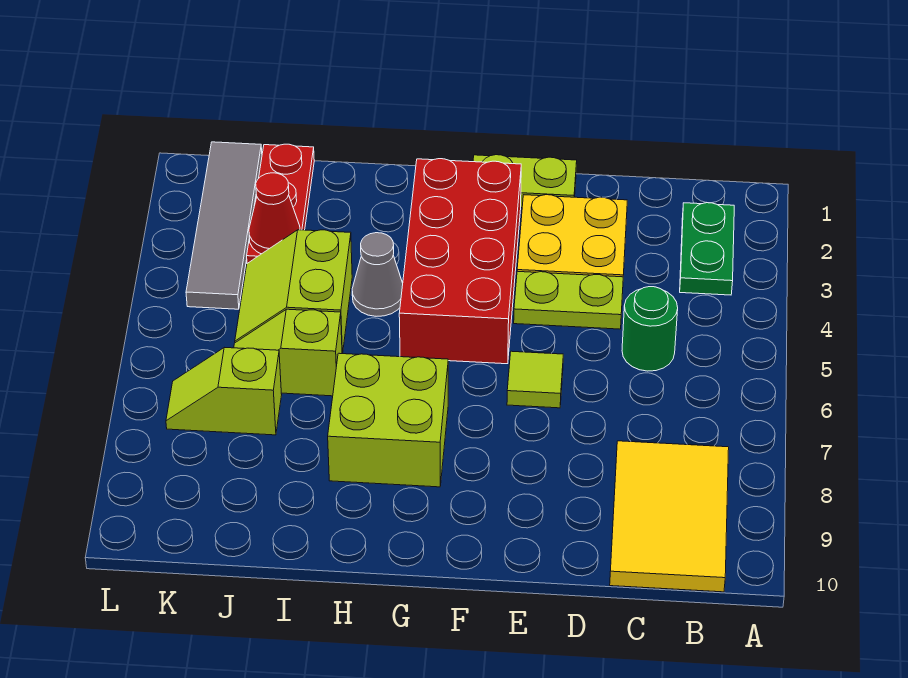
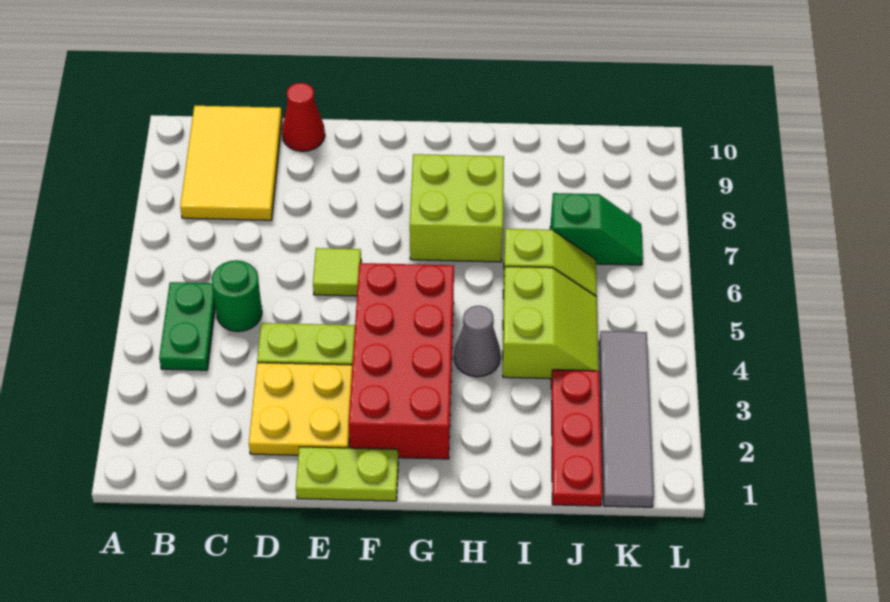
green plate B2:B3 level 1 -> green plate B4:B5 level 1
red cone J3 level 2 -> red cone D10 level 1
lime slope J7:K7 level 1 top J -> green slope J7:K7 level 1 top J

